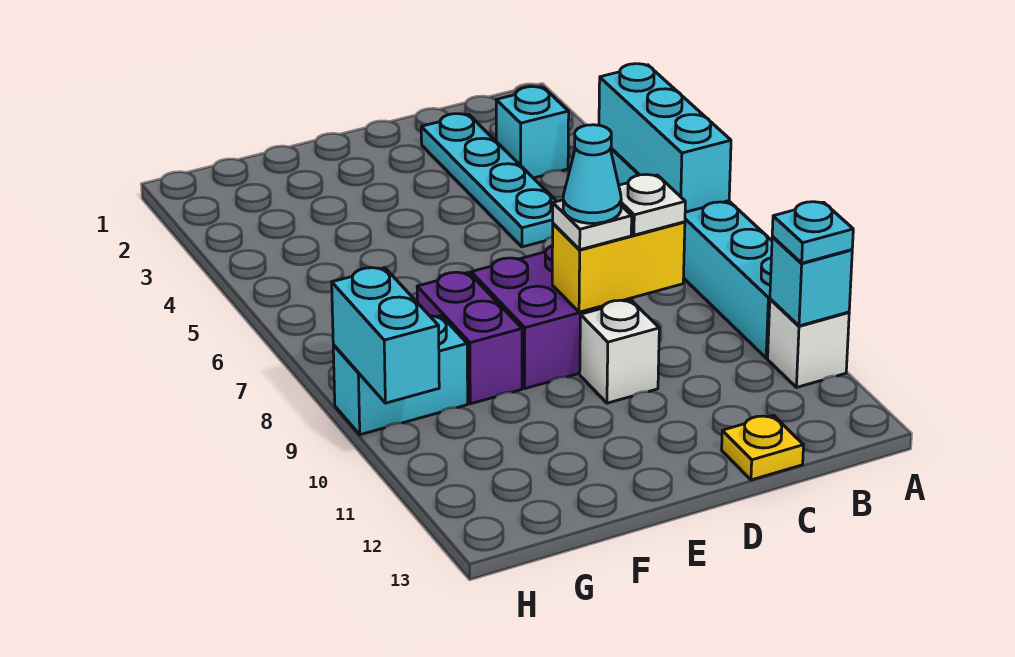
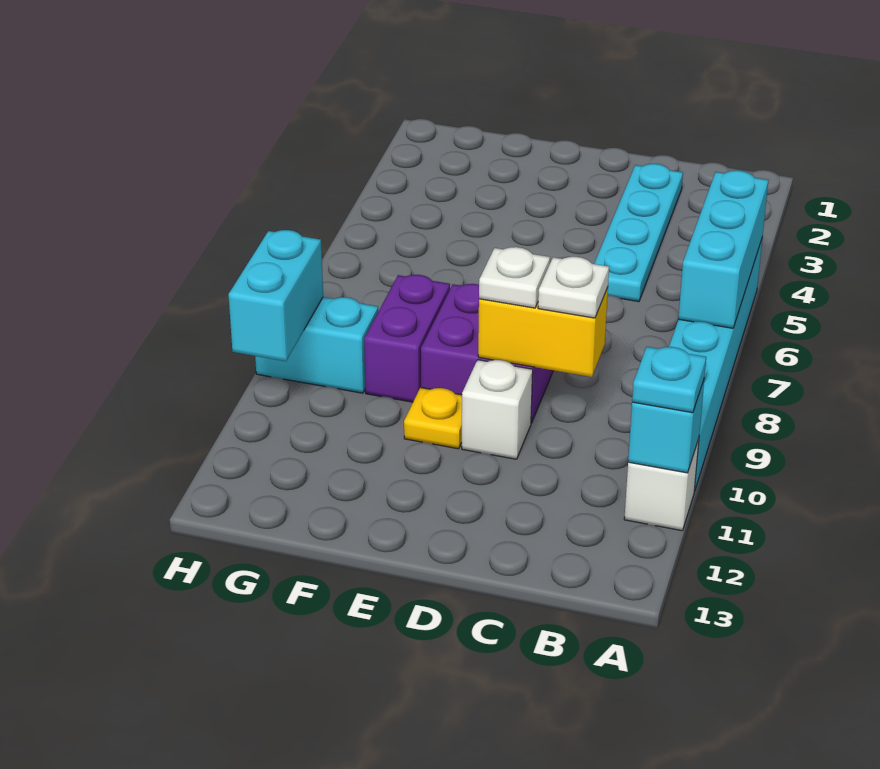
cyan brick B3 level 1 -> none
yellow plate C13 level 1 -> yellow plate E10 level 1
cyan cone D9 level 4 -> none

